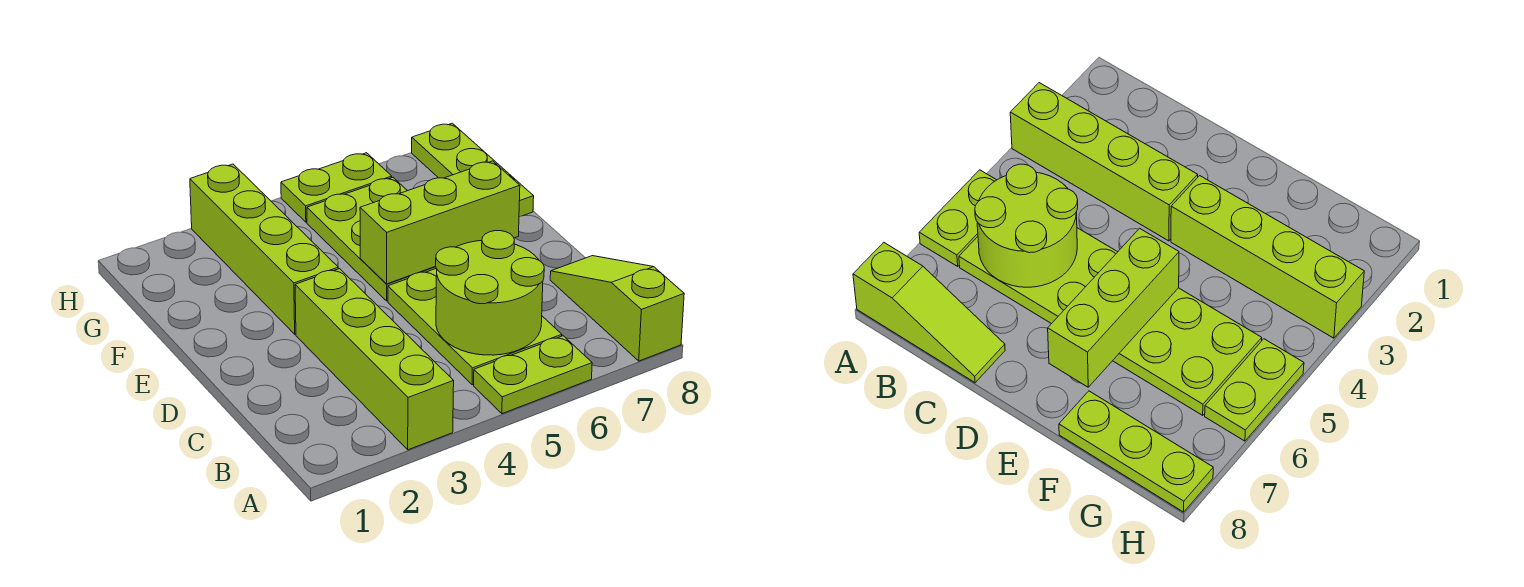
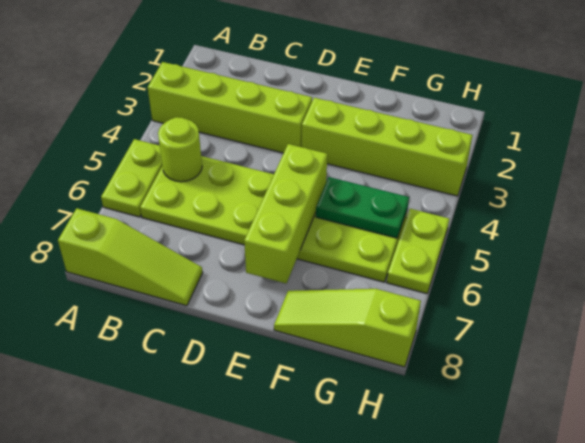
lime round brick B5:C6 level 2 -> lime round brick B5 level 2
none -> green plate F5:G5 level 2
lime plate F8:H8 level 1 -> lime slope F8:H8 level 1 top H

